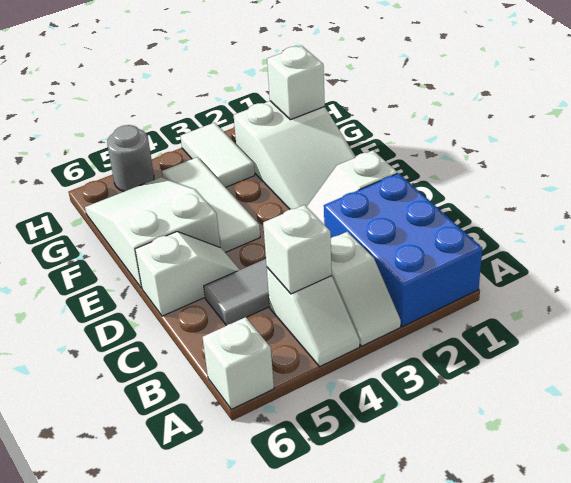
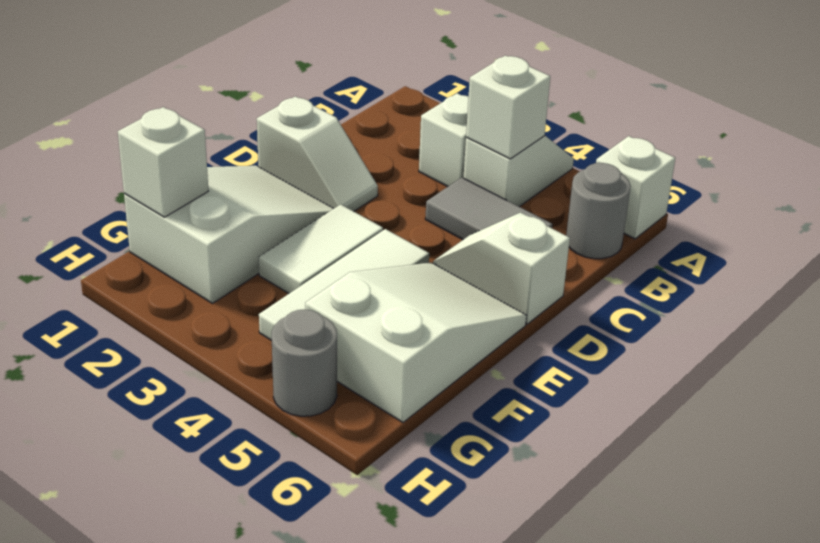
blue brick A1:C2 level 1 -> none
none -> grey round brick B6 level 1
white slope E5:G6 level 1 top E -> white slope E5:G6 level 1 top G
white tile G3:H3 level 1 -> white tile E3:F3 level 1

